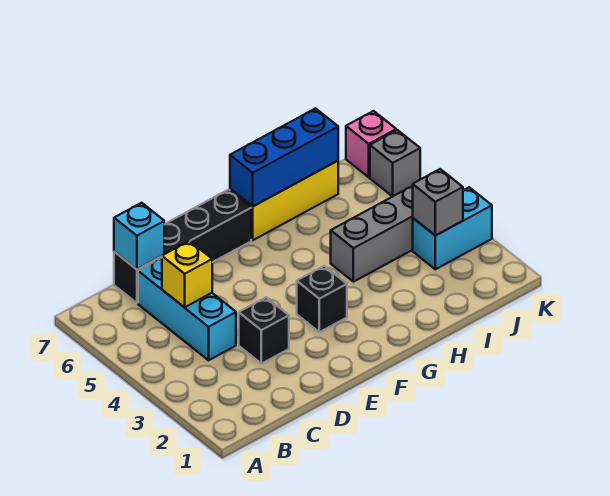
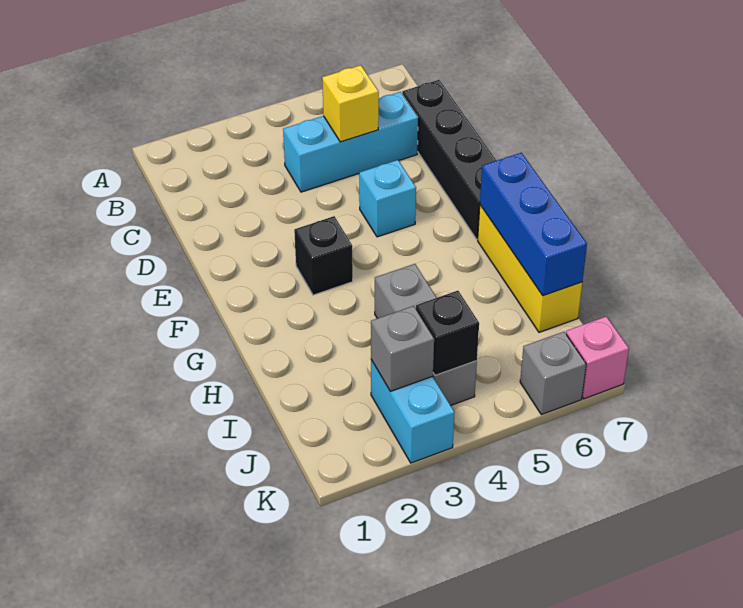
cyan brick C7 level 2 -> cyan brick E5 level 1
black brick D3 level 1 -> black brick J4 level 2

